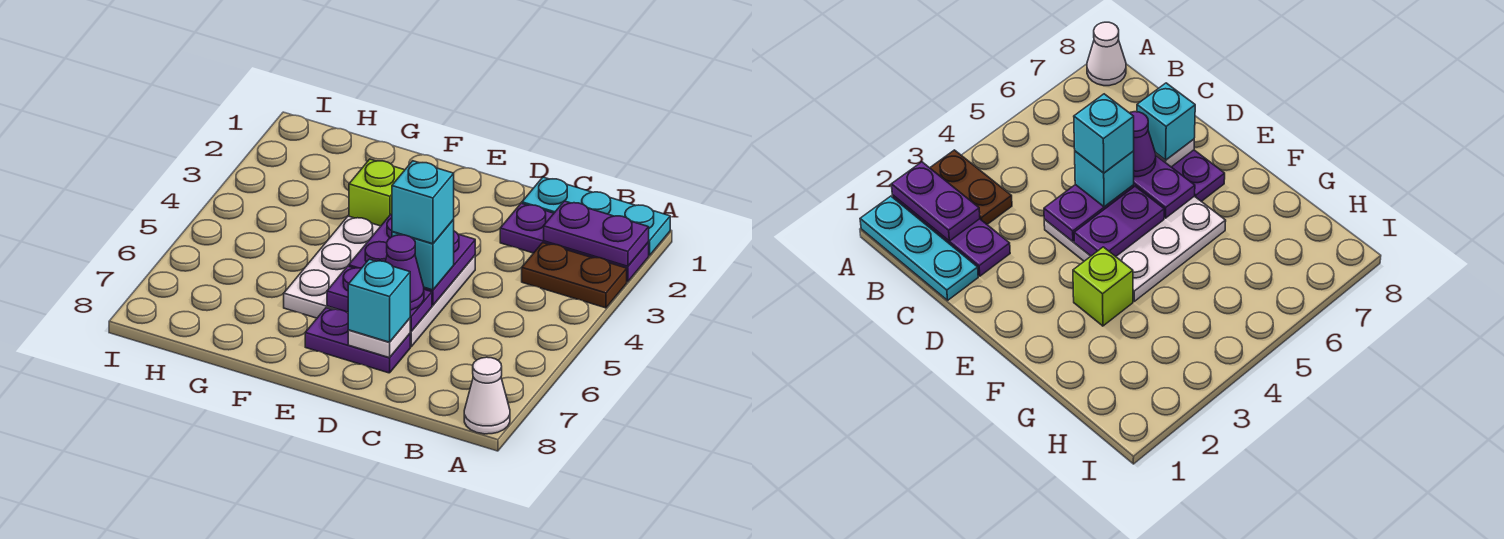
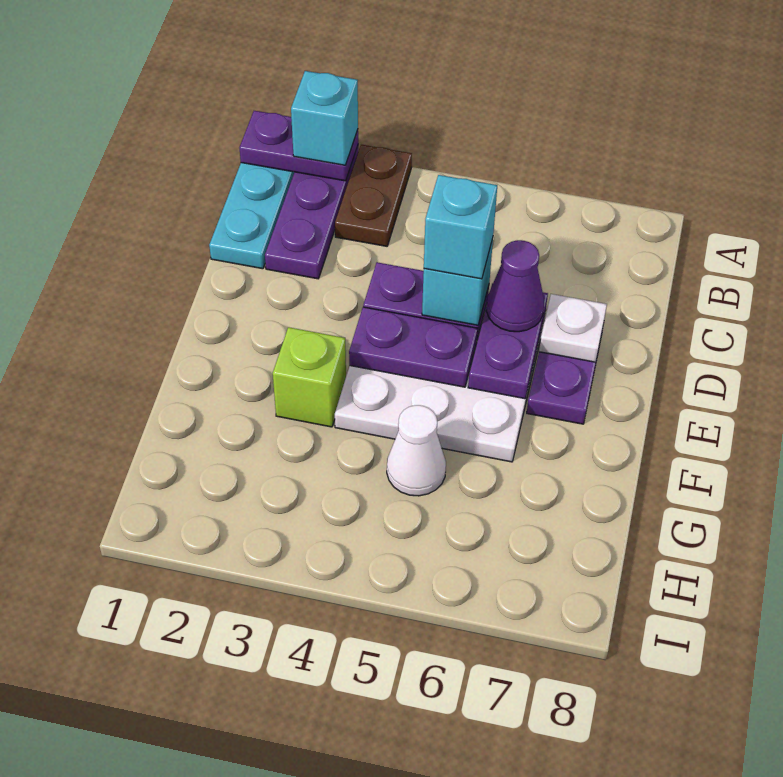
purple plate A2:B2 level 2 -> purple plate A1:A2 level 2
white cone A8 level 1 -> white cone G5 level 1
cyan brick D7 level 3 -> cyan brick A2 level 3

